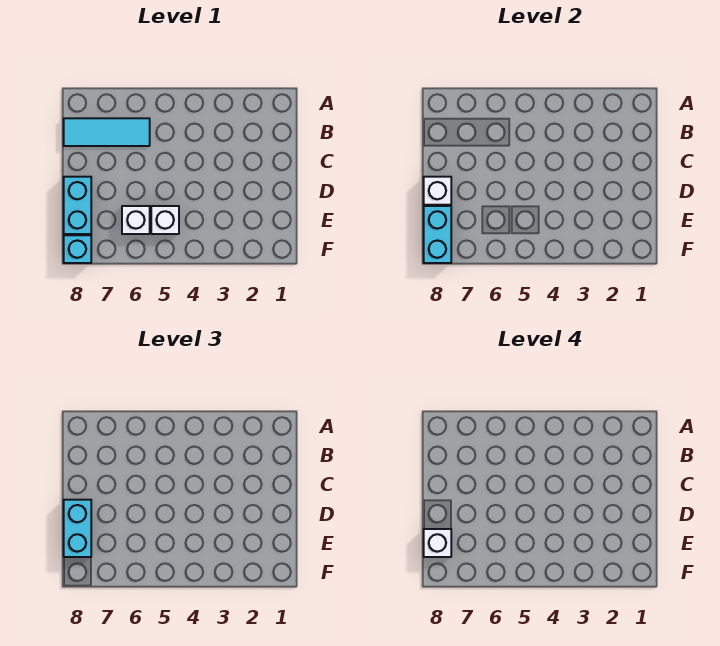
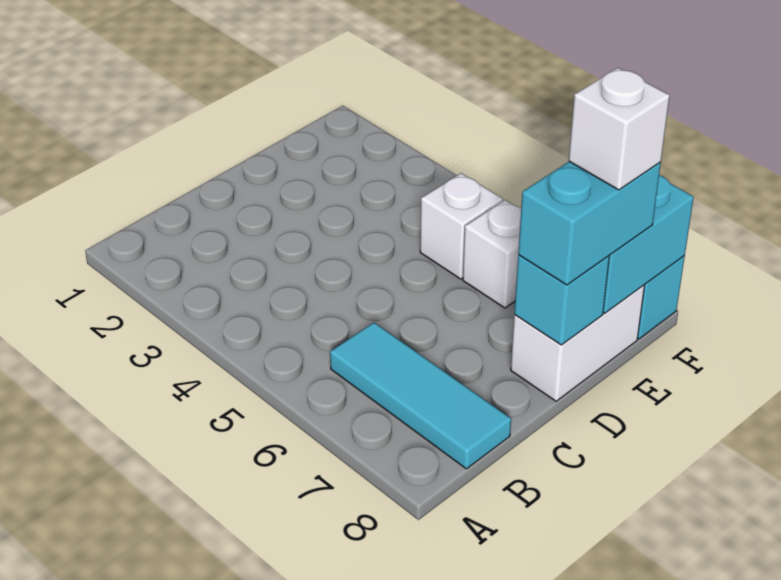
cyan brick D8:E8 level 1 -> white brick D8:E8 level 1
white brick D8 level 2 -> cyan brick D8 level 2

